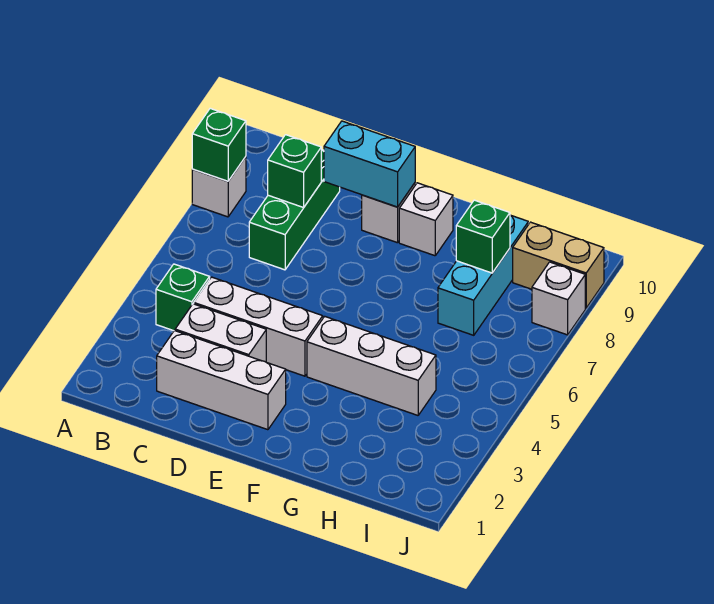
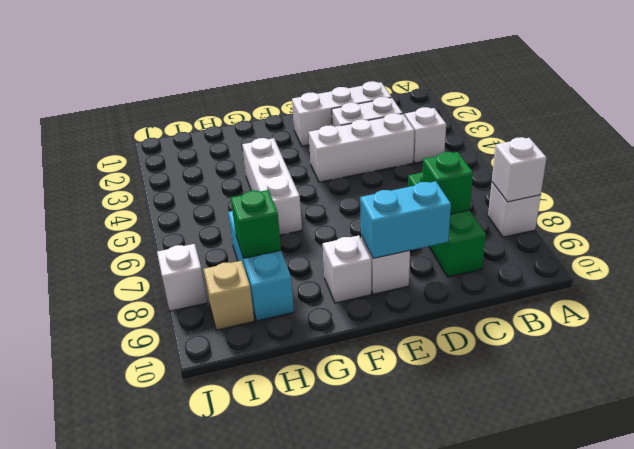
green brick A8 level 2 -> white brick A8 level 2
green brick B4 level 1 -> white brick B4 level 1
white brick F4:H4 level 1 -> white brick G4:G6 level 1
tan brick I9:J9 level 1 -> tan brick I9 level 1

